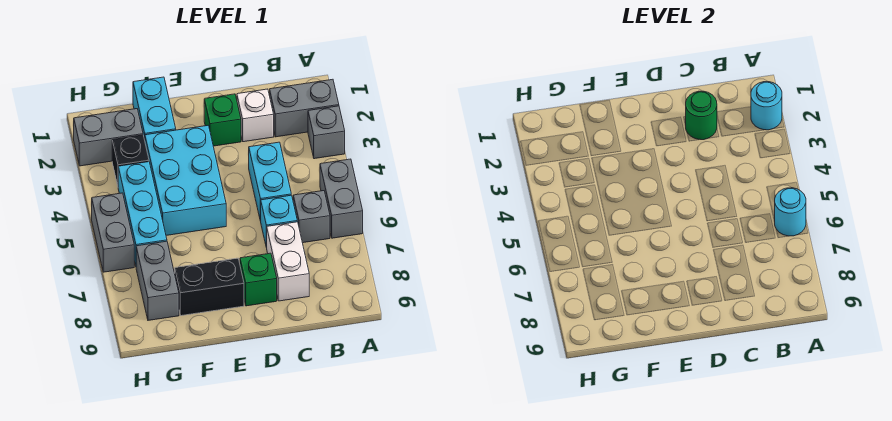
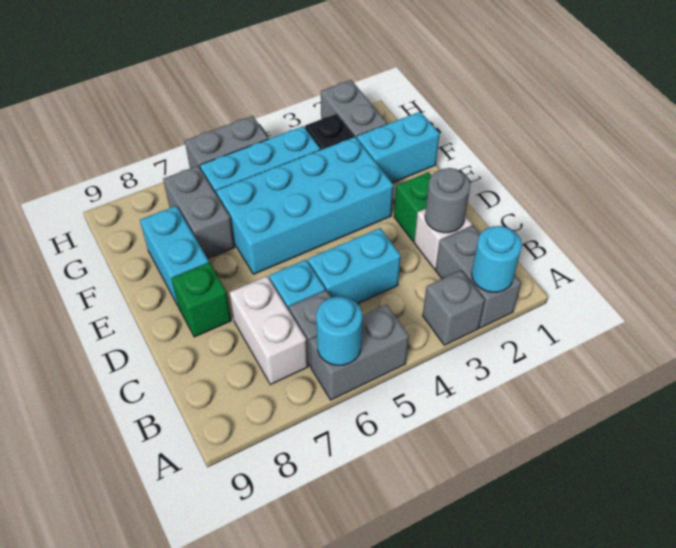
green round brick C2 level 2 -> grey round brick C2 level 2
white brick C7:C8 level 1 -> white brick B7:C7 level 1
cyan brick E3:F5 level 1 -> cyan brick E3:F6 level 1
black brick E8:F8 level 1 -> cyan brick E8:F8 level 1
grey brick G7:G8 level 1 -> grey brick F7:G7 level 1

